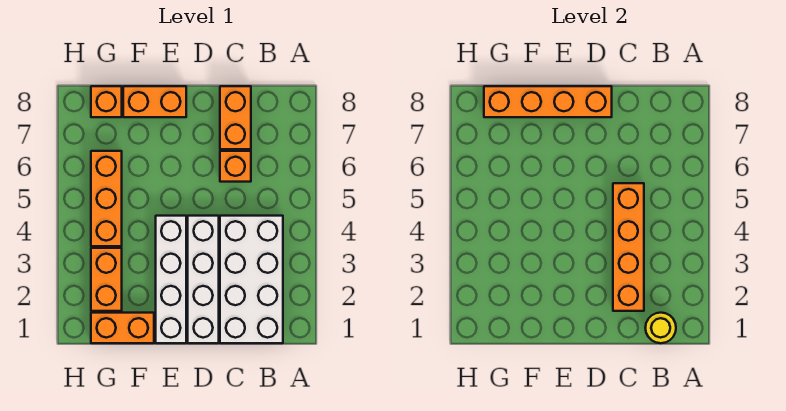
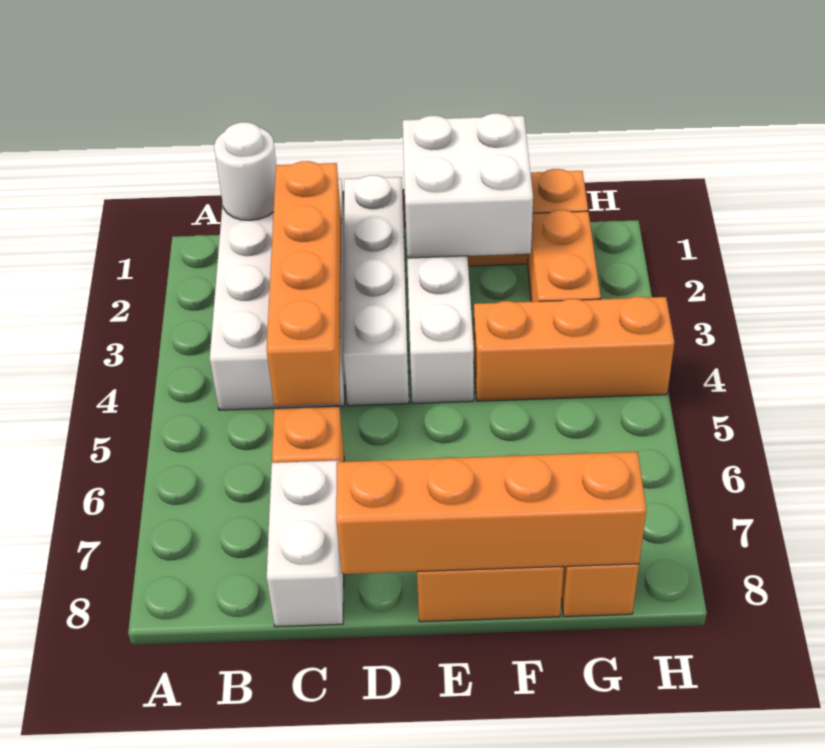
yellow round brick B1 level 2 -> white round brick B1 level 2
orange brick C7:C8 level 1 -> white brick C7:C8 level 1
none -> white brick E1:F2 level 2
orange brick G4:G6 level 1 -> orange brick F4:H4 level 1

